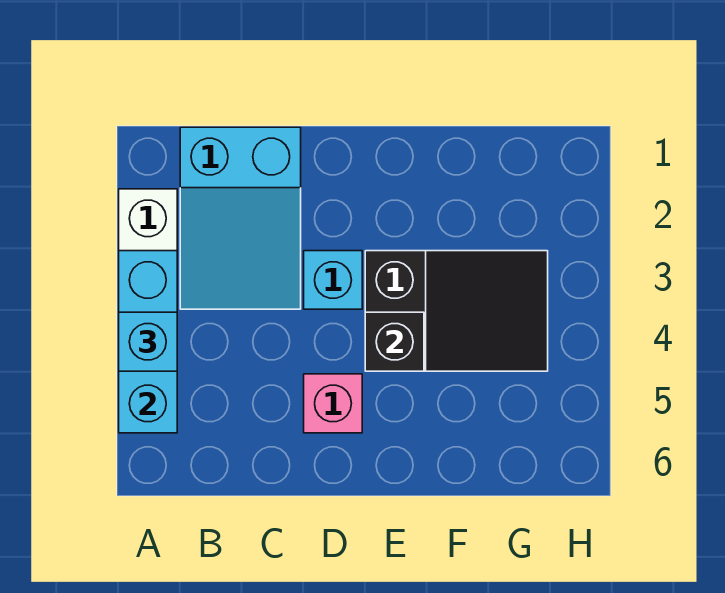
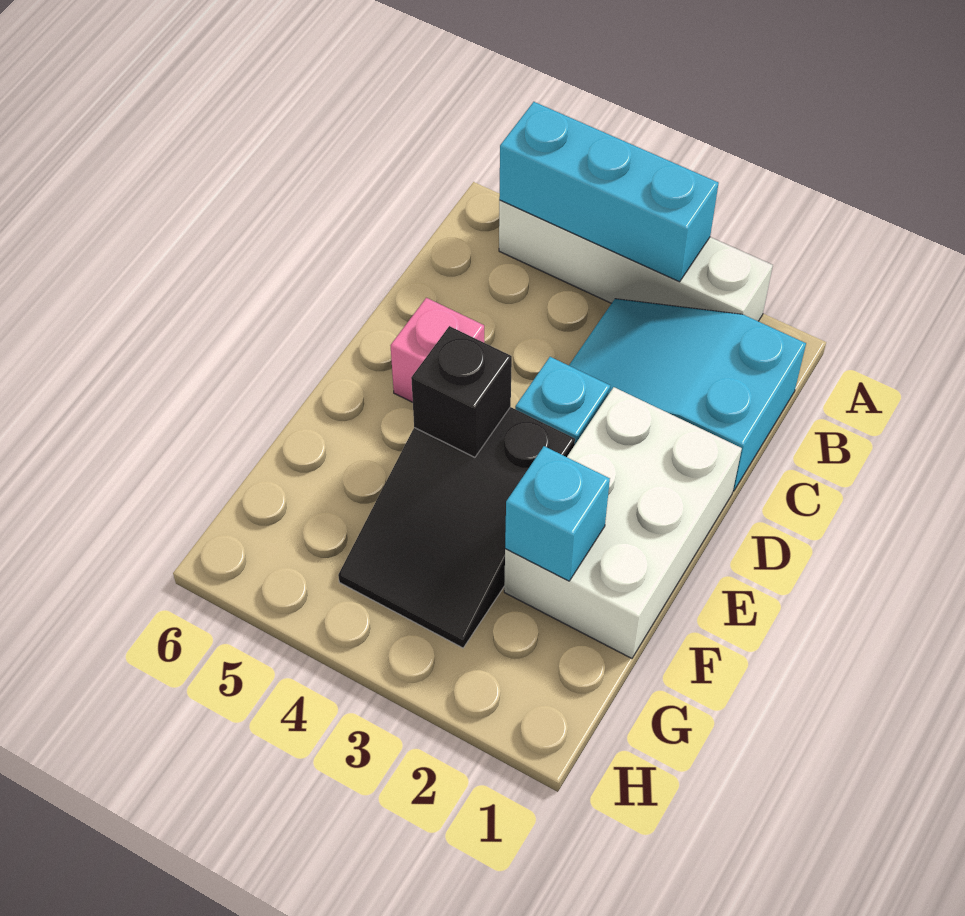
cyan brick A4 level 3 -> cyan brick F2 level 2
none -> white brick D1:F2 level 1

